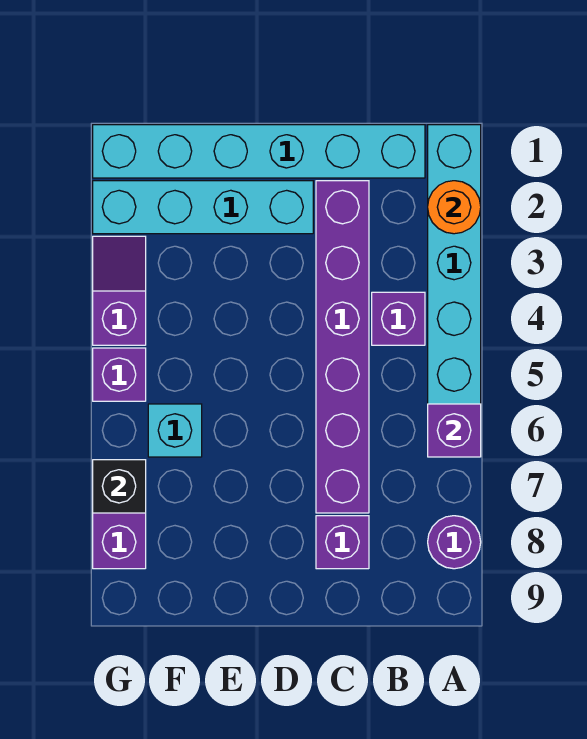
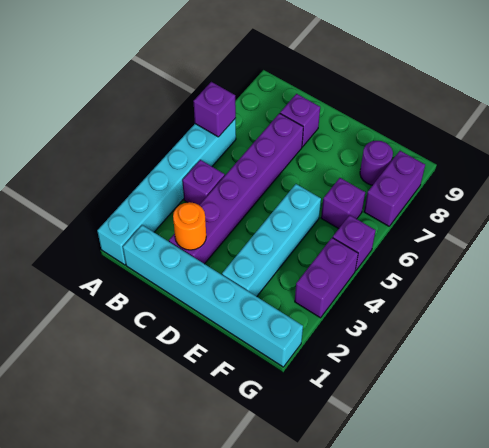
orange round brick A2 level 2 -> orange round brick C2 level 2
purple round brick A8 level 1 -> purple round brick F8 level 1
cyan brick D2:G2 level 1 -> cyan brick E2:E5 level 1
cyan brick F6 level 1 -> purple brick F6 level 1
purple slope G3:G4 level 1 top 4 -> purple brick G3:G4 level 1
black brick G7 level 2 -> none

